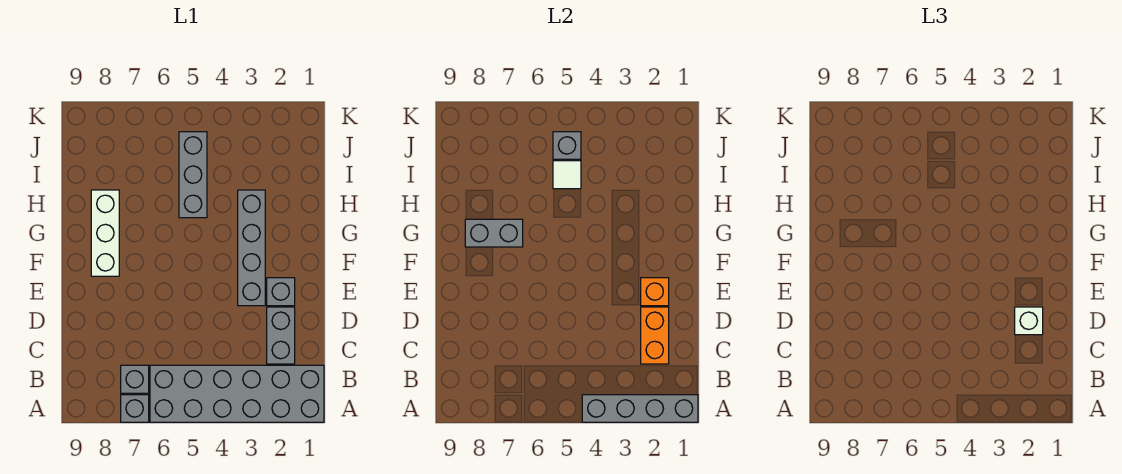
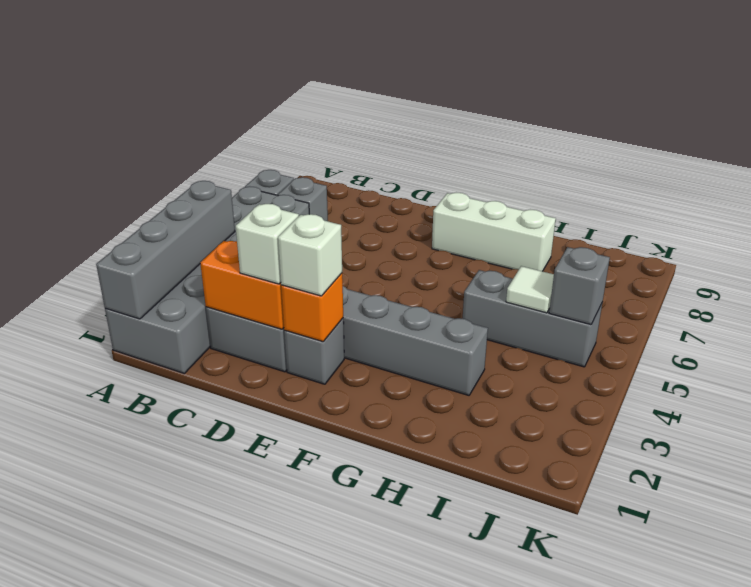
none -> white brick E2 level 3
grey brick G7:G8 level 2 -> none

